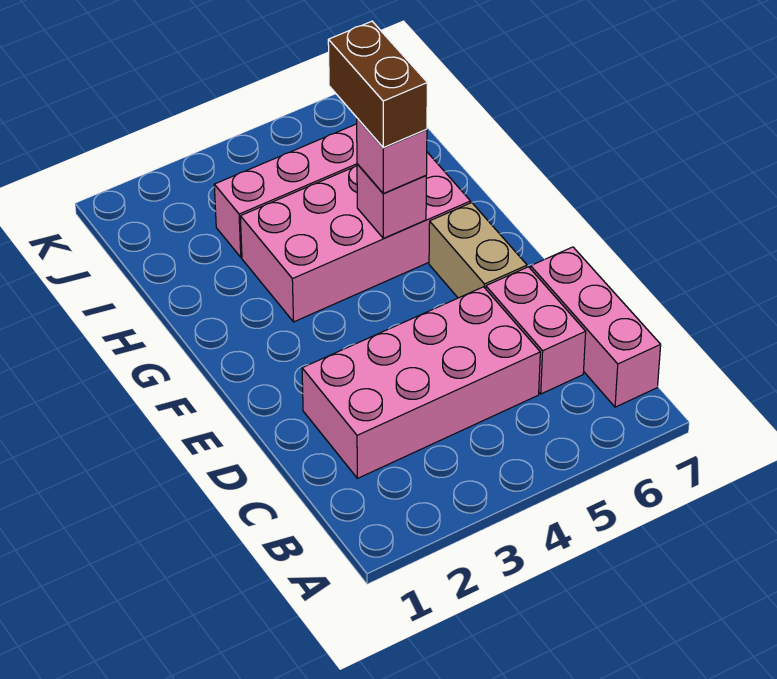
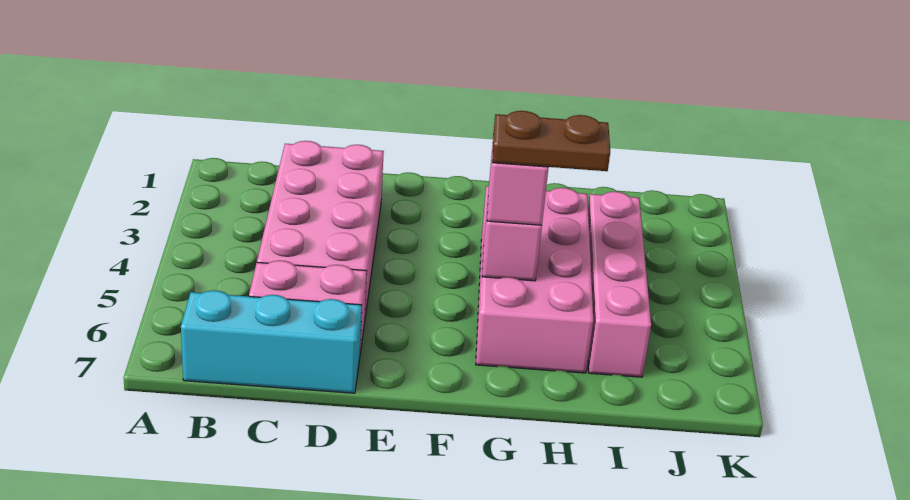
pink brick B7:D7 level 1 -> cyan brick B7:D7 level 1
tan brick E6:F6 level 1 -> none
brown brick G5:H5 level 4 -> brown plate G5:H5 level 4

